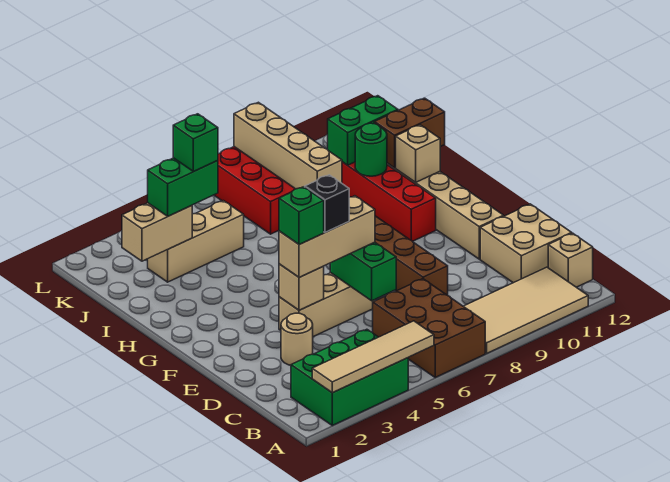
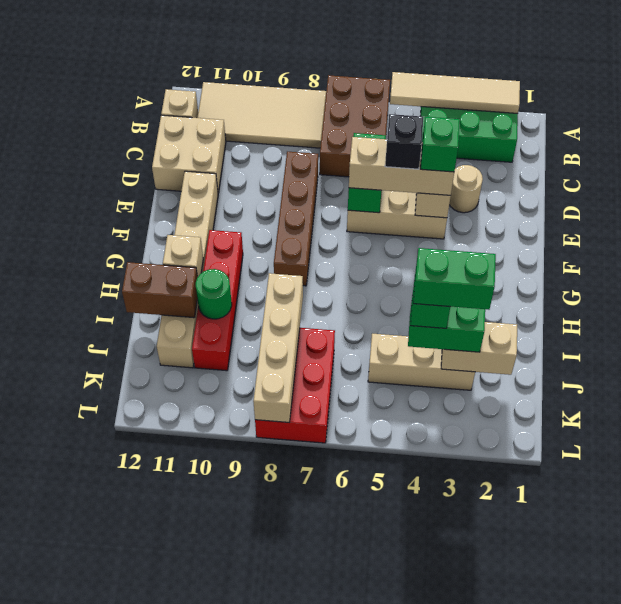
green brick J10:J11 level 2 -> green brick J3:J4 level 5

